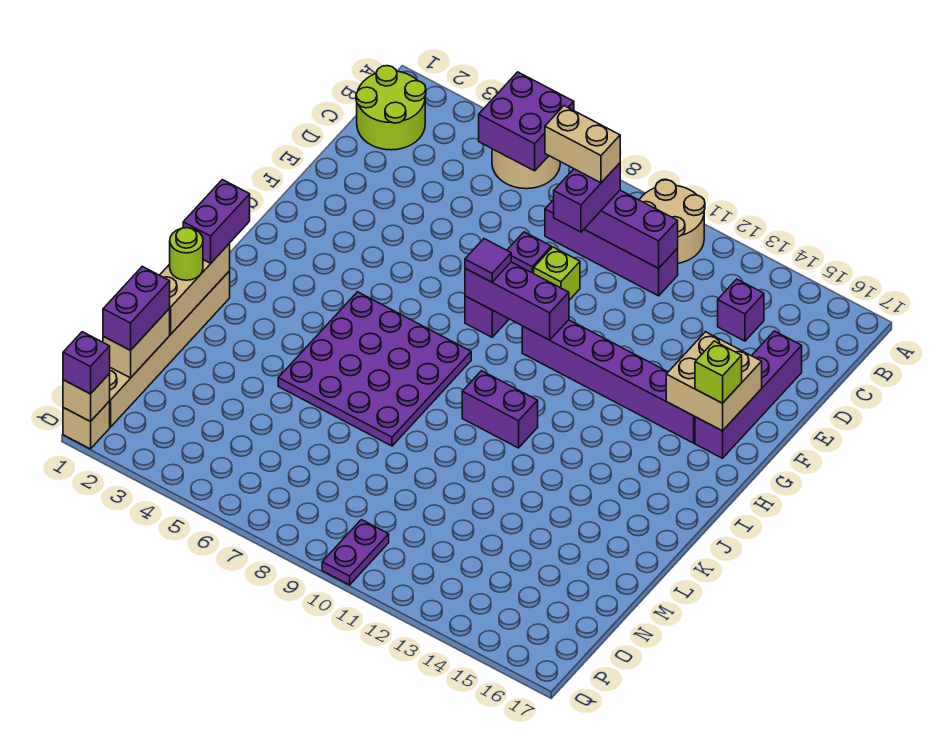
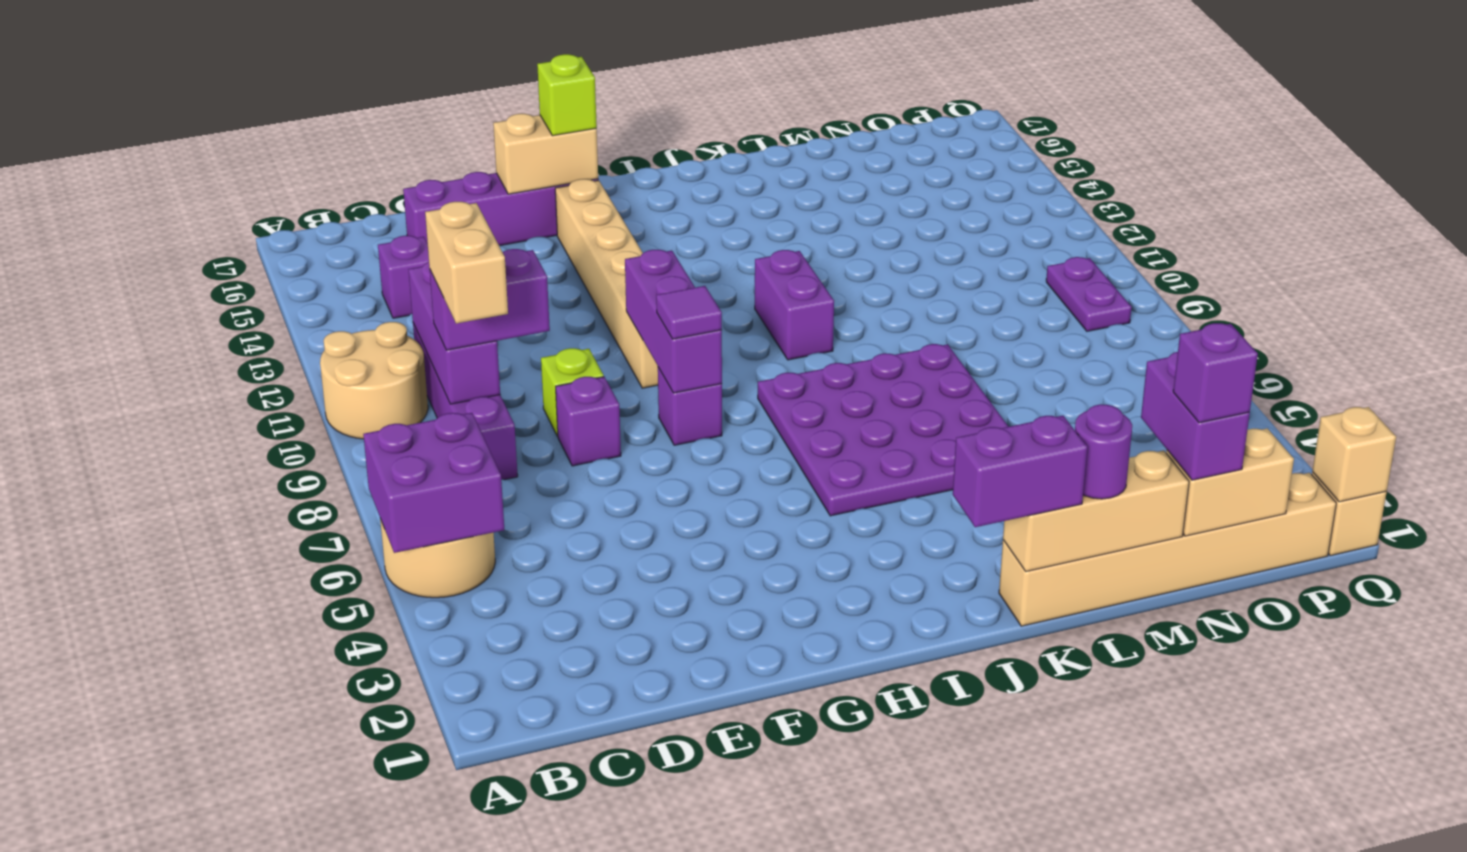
lime round brick B1:C2 level 1 -> none
tan brick F15:G16 level 2 -> tan brick F16:G16 level 2
purple brick G10:G15 level 1 -> tan brick G10:G15 level 1
lime round brick L1 level 3 -> purple round brick L1 level 3
purple brick N1:O1 level 3 -> purple brick N1:N2 level 3
purple plate P10:Q10 level 1 -> purple plate P9:P10 level 1
purple brick Q1 level 3 -> purple brick N1 level 4

